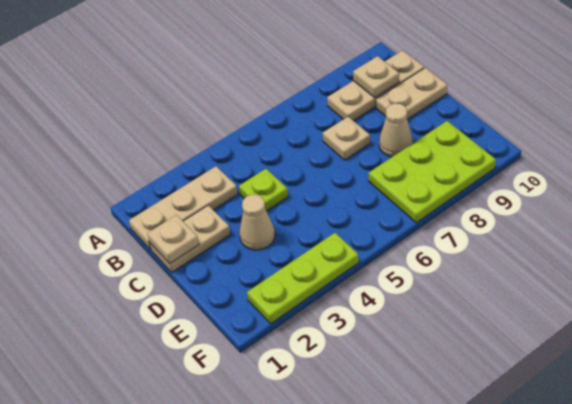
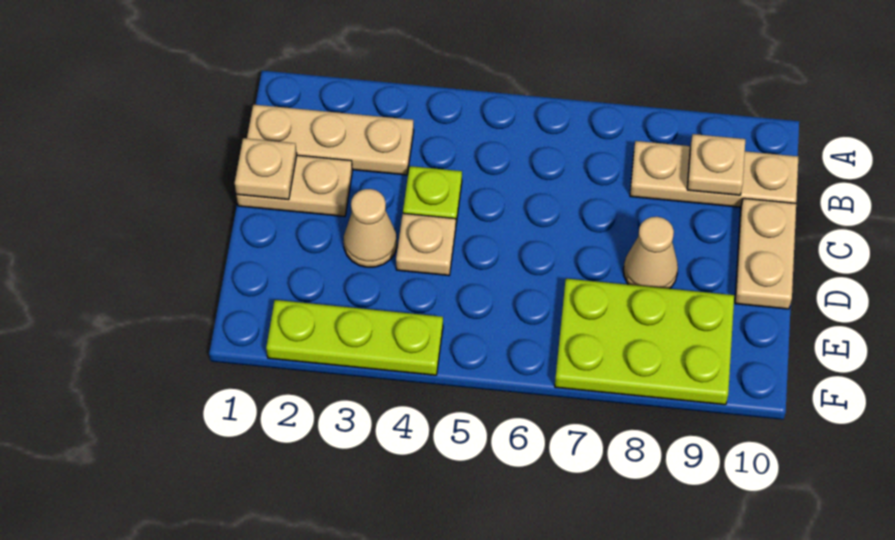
tan plate C7 level 1 -> tan plate D4 level 1
tan plate C9:C10 level 1 -> tan plate C10:D10 level 1

